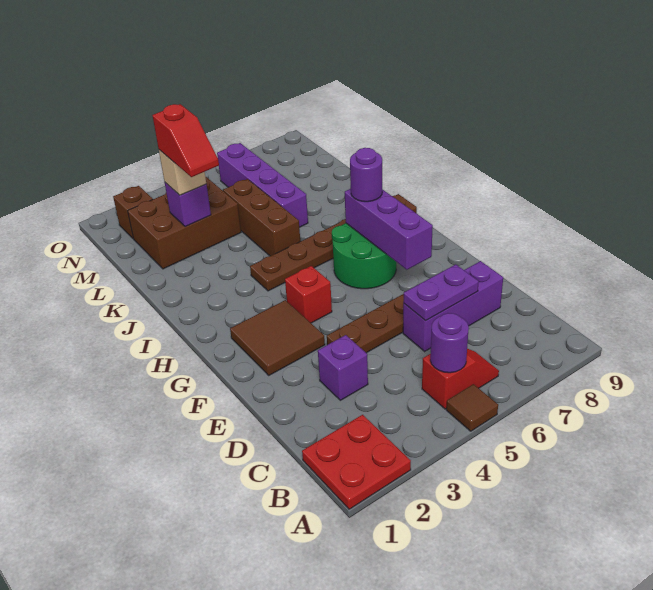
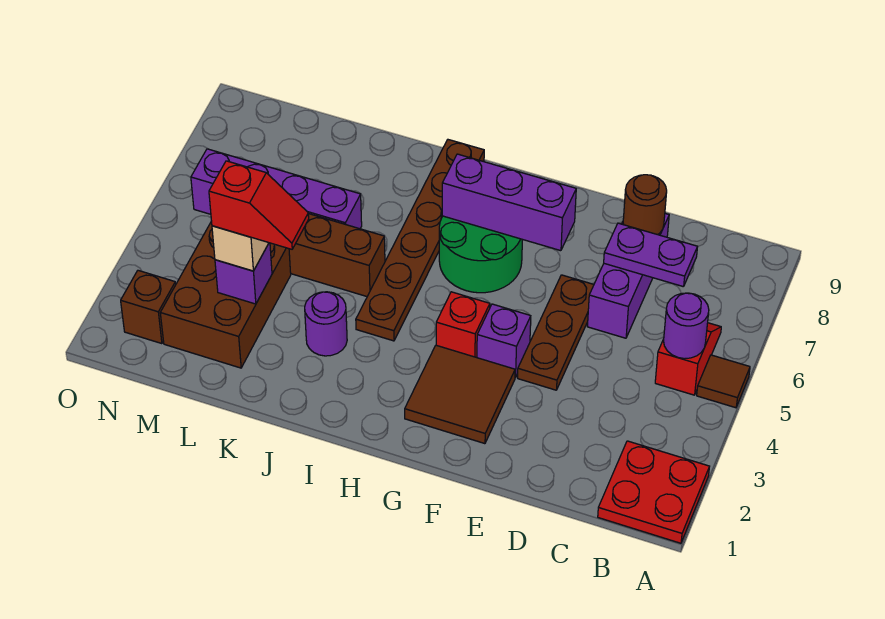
purple brick D3 level 1 -> purple brick F4 level 1
purple plate D6:D7 level 2 -> purple plate C7:D7 level 2
none -> brown round brick D8 level 2
purple round brick H7 level 3 -> purple round brick J3 level 1

